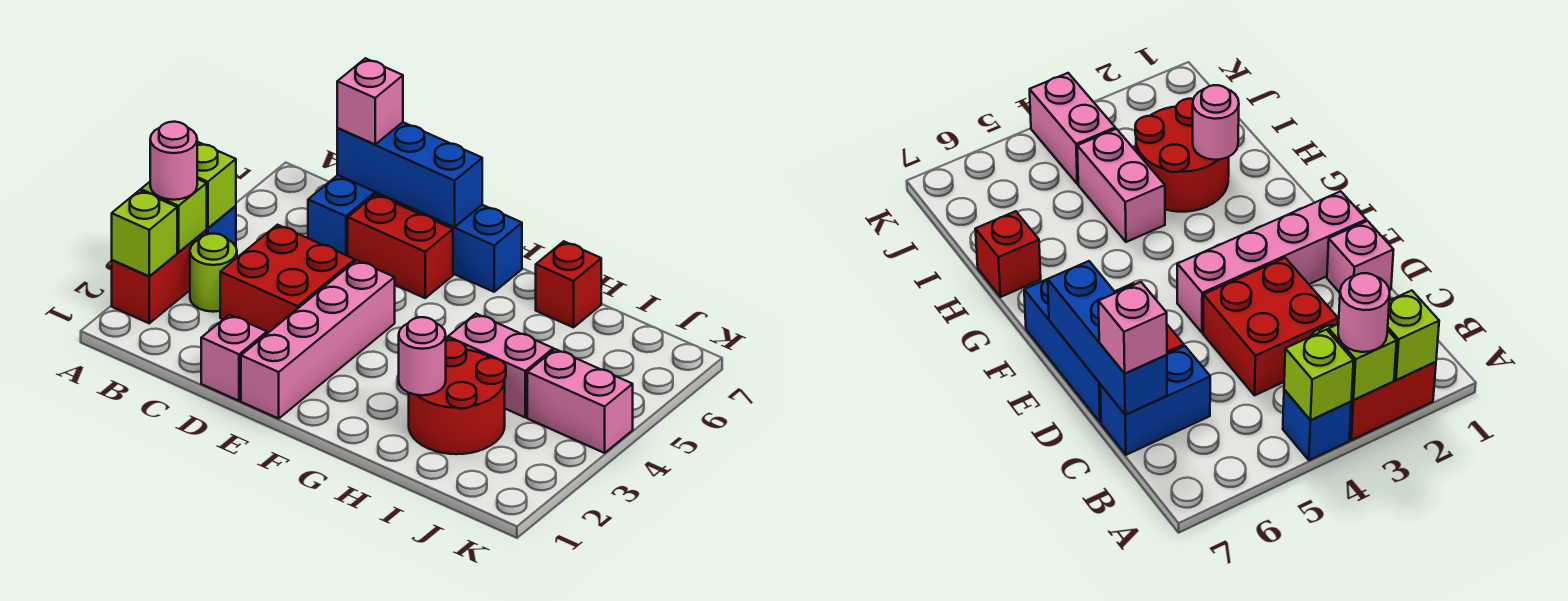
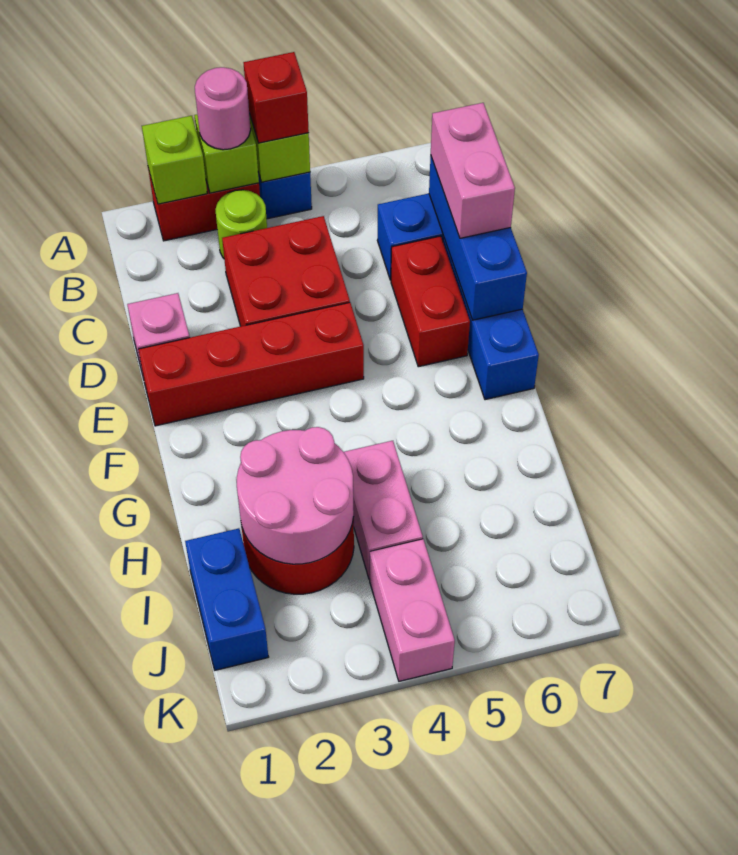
pink brick C7 level 3 -> pink brick C7:D7 level 3
pink brick E1:E4 level 1 -> red brick E1:E4 level 1
pink round brick H2 level 2 -> pink round brick H2:I3 level 2
red brick H7 level 1 -> red brick A4 level 3
none -> blue brick I1:J1 level 1

